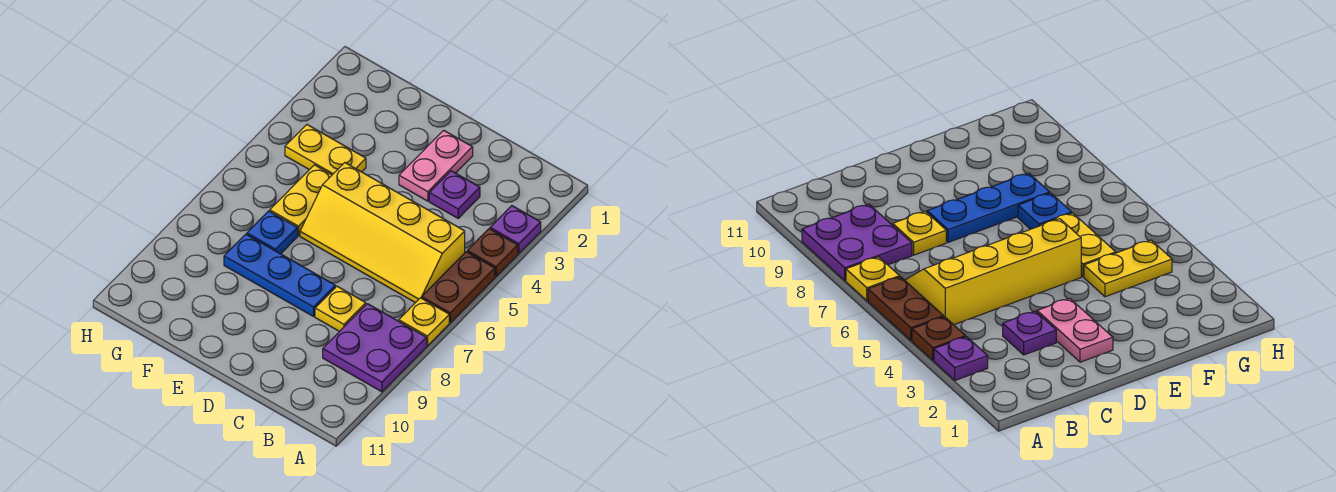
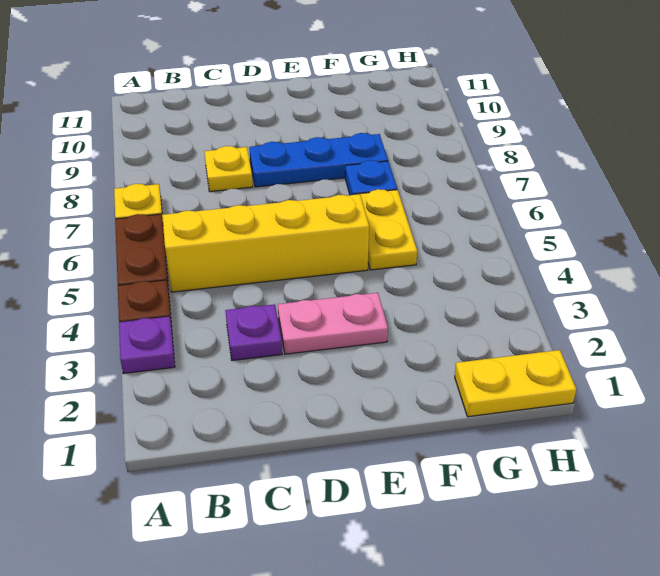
purple plate A8:B9 level 1 -> none
pink plate D2:D3 level 1 -> pink plate D3:E3 level 1
yellow plate F4:G4 level 1 -> yellow plate G1:H1 level 1

